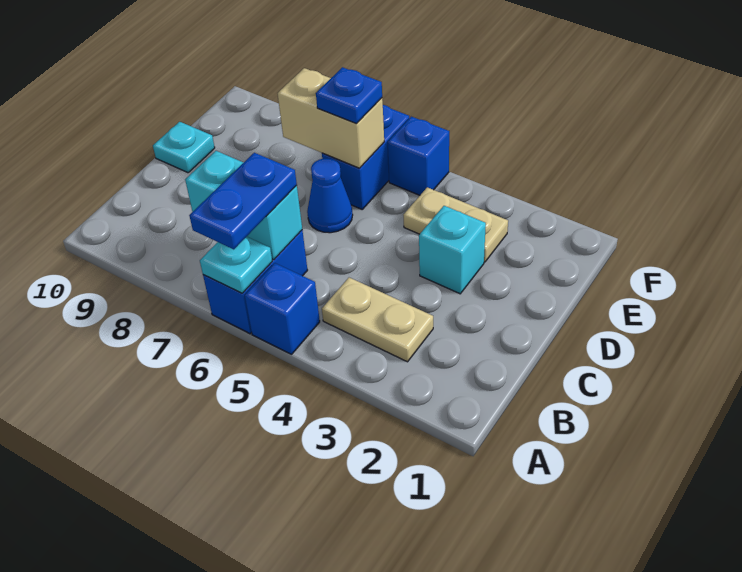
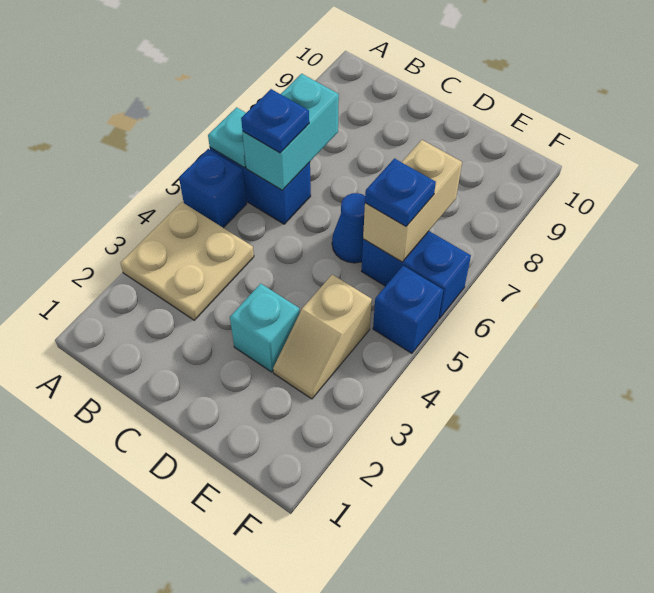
blue plate A6:B6 level 3 -> blue plate B6 level 3
tan plate B3:B4 level 1 -> tan plate A3:B4 level 1
cyan plate D10 level 1 -> none
tan plate E3:E4 level 1 -> tan slope E3:E4 level 1 top 4

